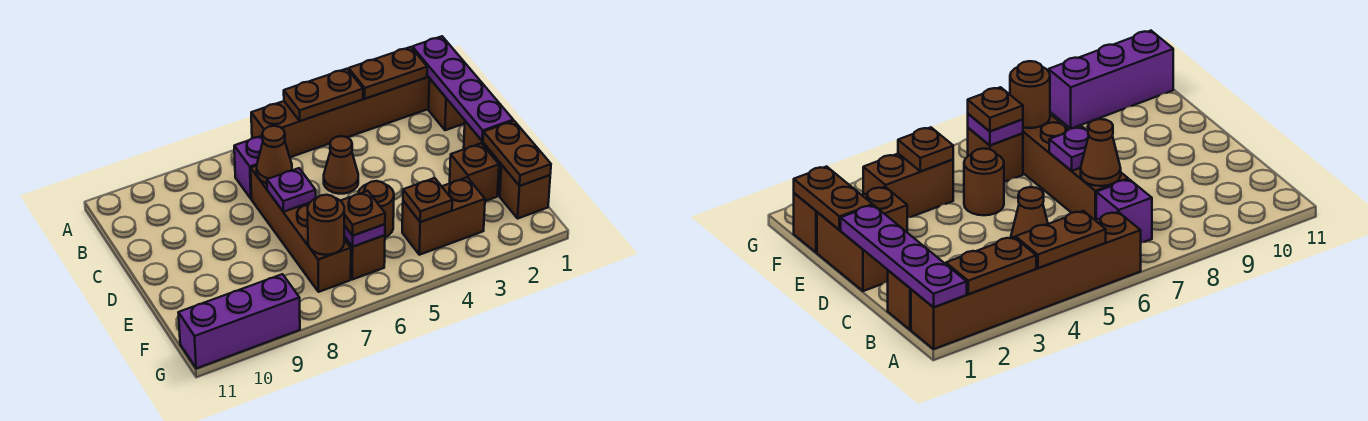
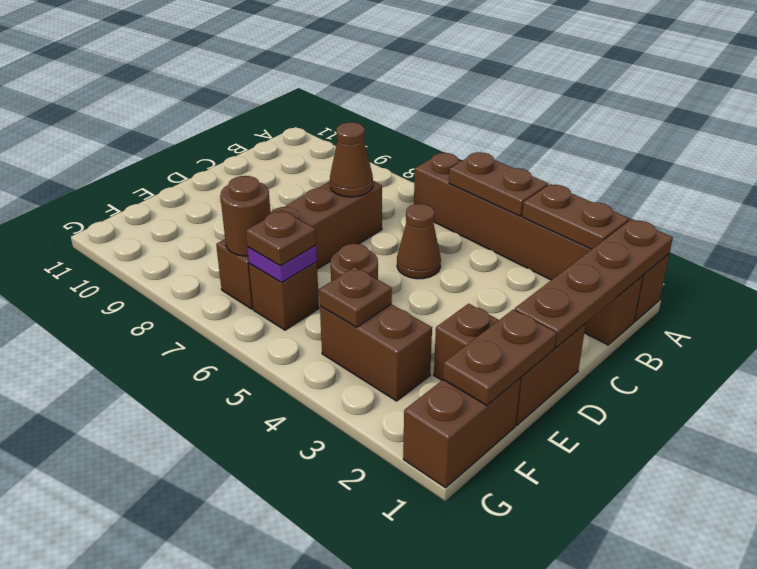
purple plate A1:D1 level 2 -> brown plate A1:D1 level 2
purple brick B7 level 1 -> none
purple plate D7 level 2 -> none
brown brick F1 level 1 -> brown brick F1:G1 level 1
purple brick G9:G11 level 1 -> none

